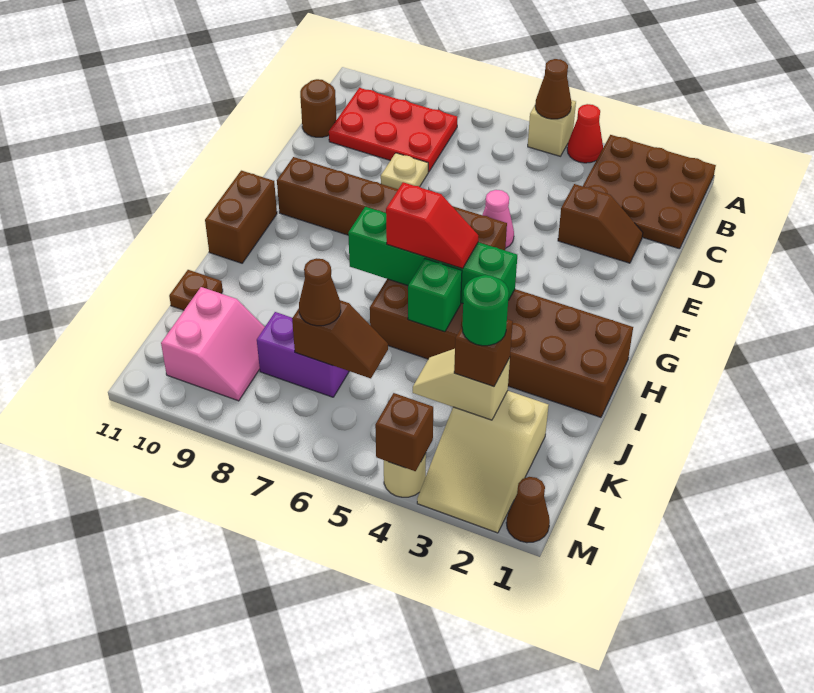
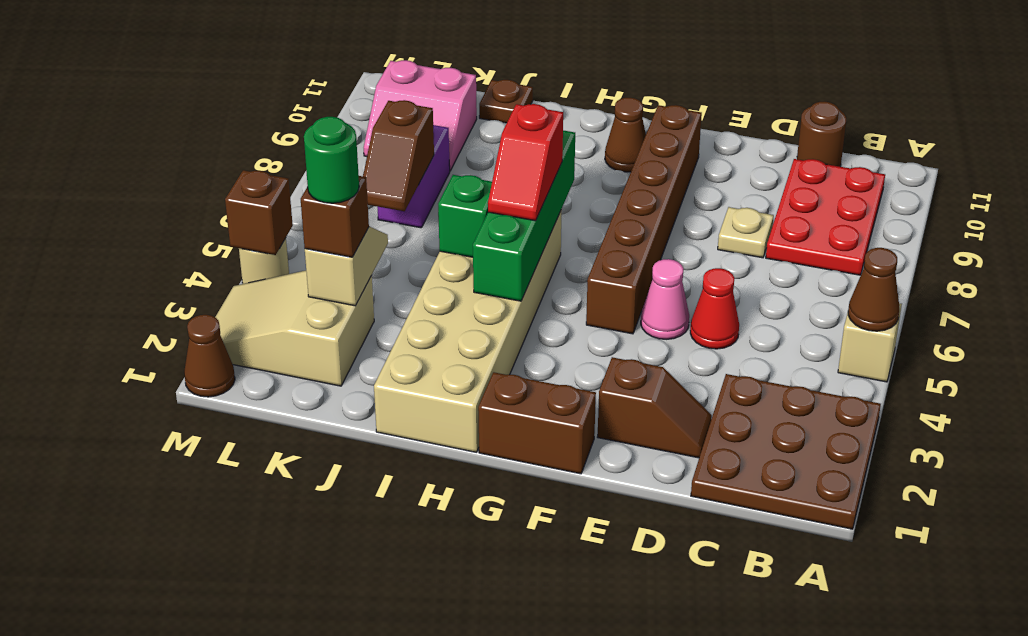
red cone A4 level 1 -> red cone D5 level 1
brown slope D2:D3 level 1 top 3 -> brown slope D2:E2 level 1 top E
brown brick G11:H11 level 1 -> brown brick F1:G1 level 1
brown brick H1:I6 level 1 -> tan brick H1:I6 level 1
brown cone K7 level 3 -> brown cone G10 level 1

